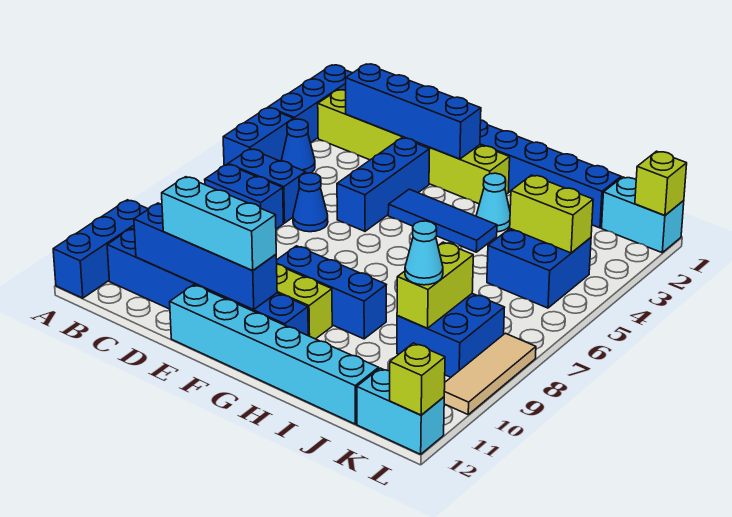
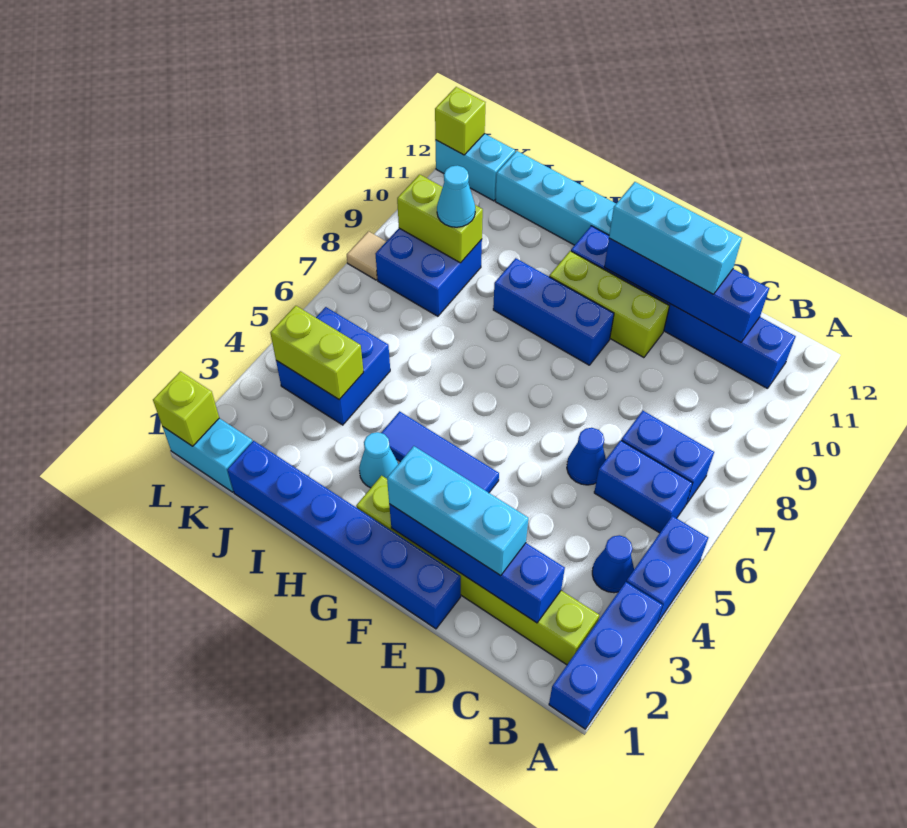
blue brick A10:A12 level 1 -> none
none -> cyan brick D2:F2 level 3
blue brick E3:E5 level 1 -> none
lime brick J8:J9 level 2 -> lime brick J9:K9 level 2
tan tile L8:L10 level 1 -> tan tile L8 level 1

